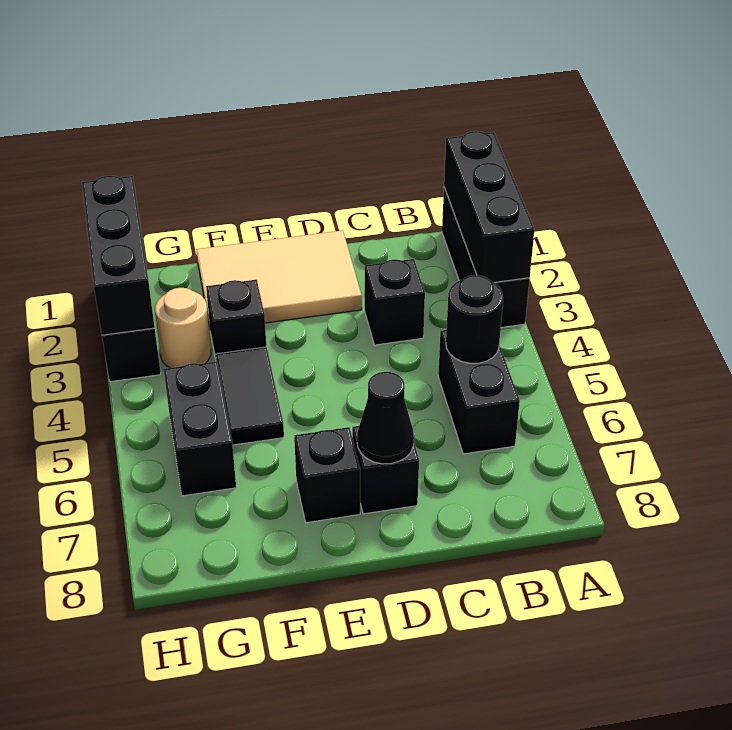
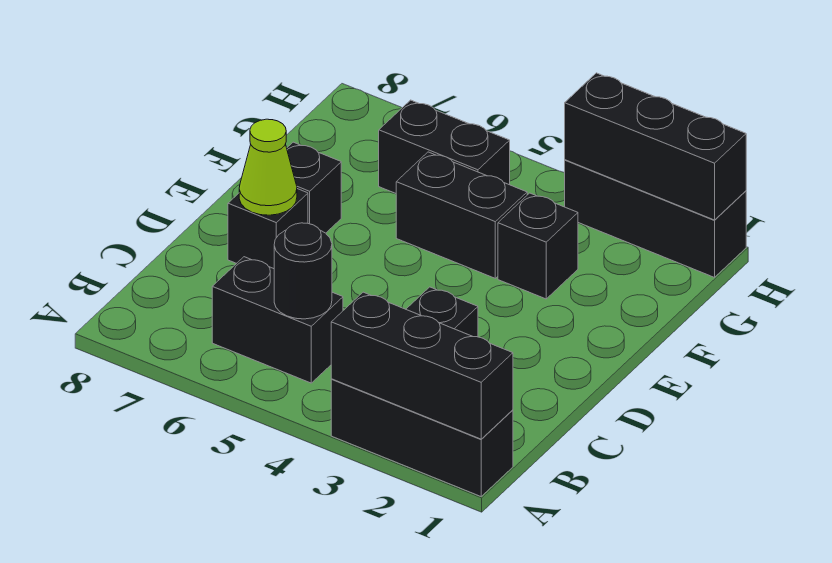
tan tile D1:F2 level 1 -> none
black cone D7 level 2 -> lime cone D7 level 2
black tile F4:F5 level 1 -> black brick F4:F5 level 1
tan round brick G3 level 1 -> none

